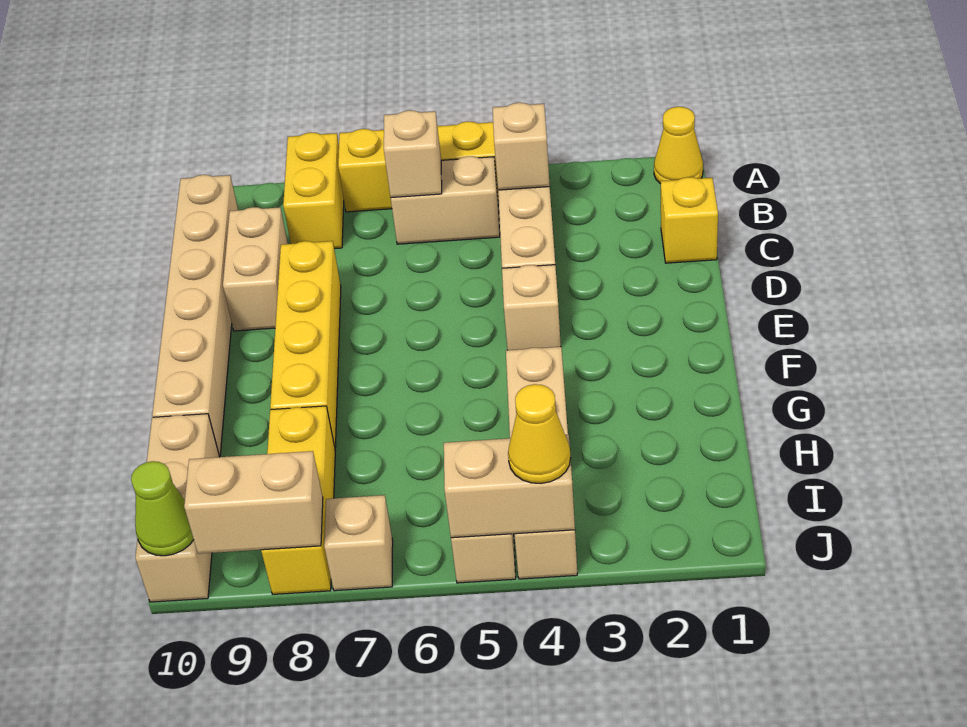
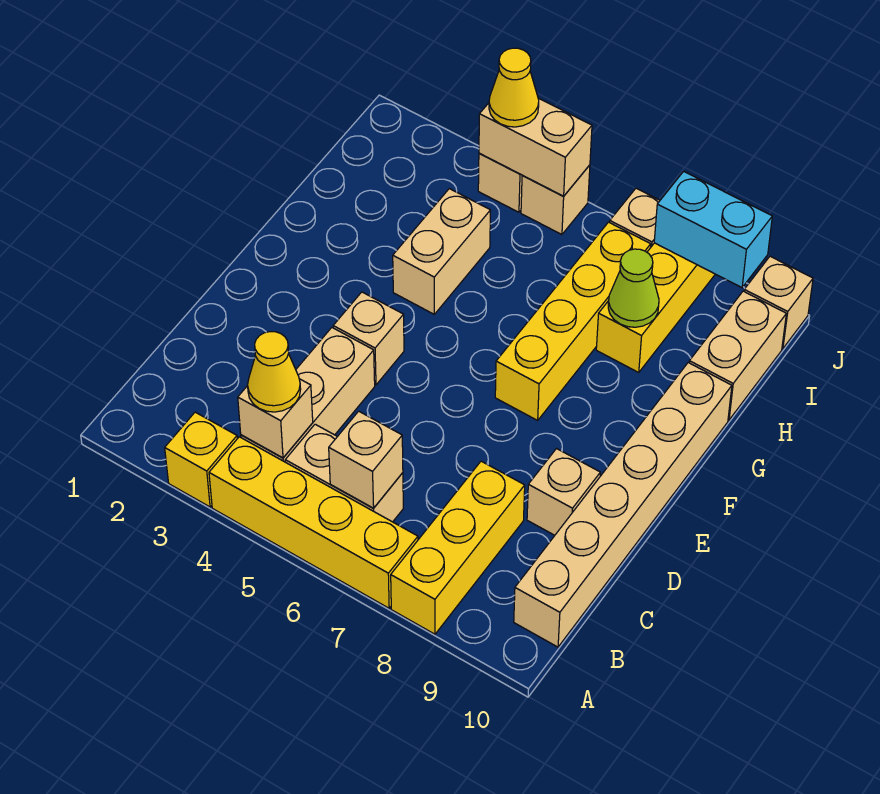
yellow cone A1 level 1 -> yellow cone B4 level 3
yellow brick A8:B8 level 1 -> yellow brick A8:C8 level 1
yellow brick C1 level 1 -> yellow brick A3 level 1
tan brick C9:D9 level 1 -> tan brick D9 level 1
yellow brick D8:G8 level 1 -> yellow brick F7:I7 level 1
tan brick J8:J9 level 2 -> cyan brick J8:J9 level 2
lime cone J10 level 2 -> lime cone H8 level 2

